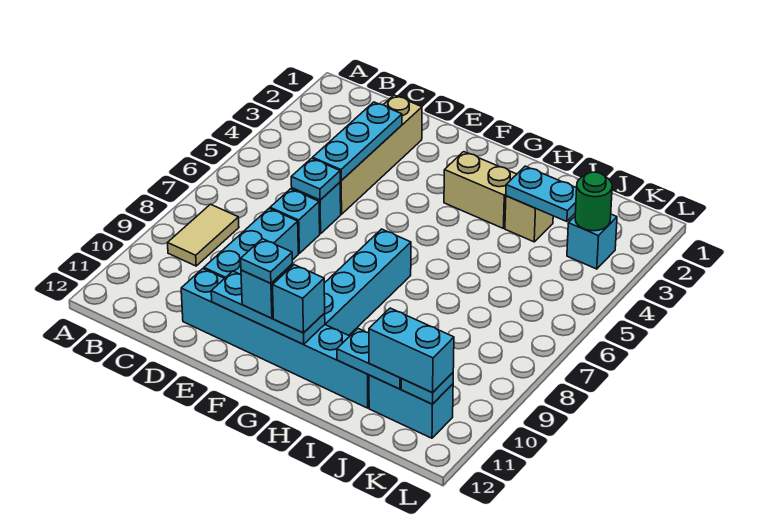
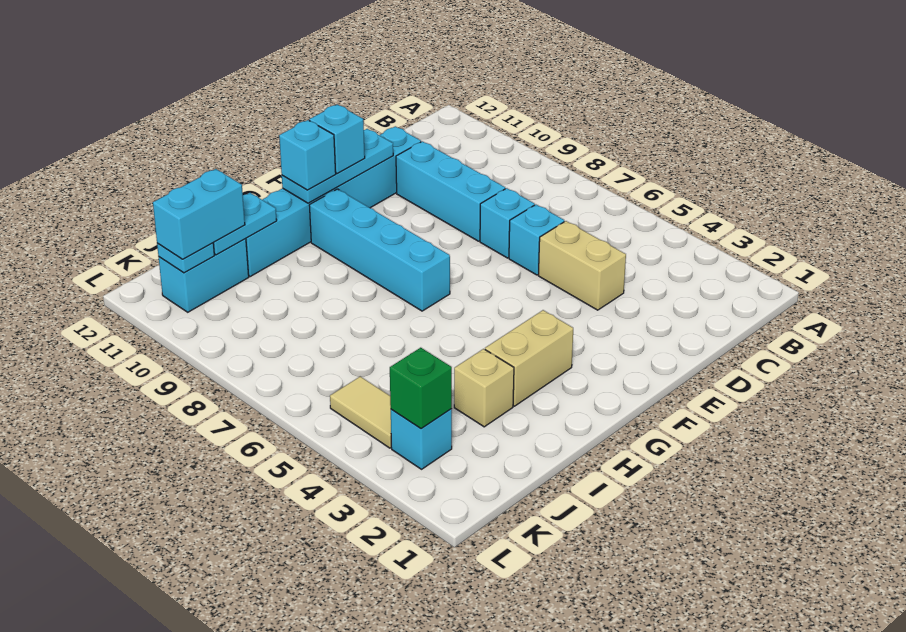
tan tile B8:B9 level 1 -> tan tile K4:K5 level 1
tan brick D2:D5 level 1 -> tan brick D4:D5 level 1
cyan plate D3:D5 level 2 -> none
cyan plate D6 level 2 -> none
cyan plate F11 level 4 -> none
cyan plate I3:J3 level 2 -> none
green round brick K3 level 2 -> green brick K3 level 2

